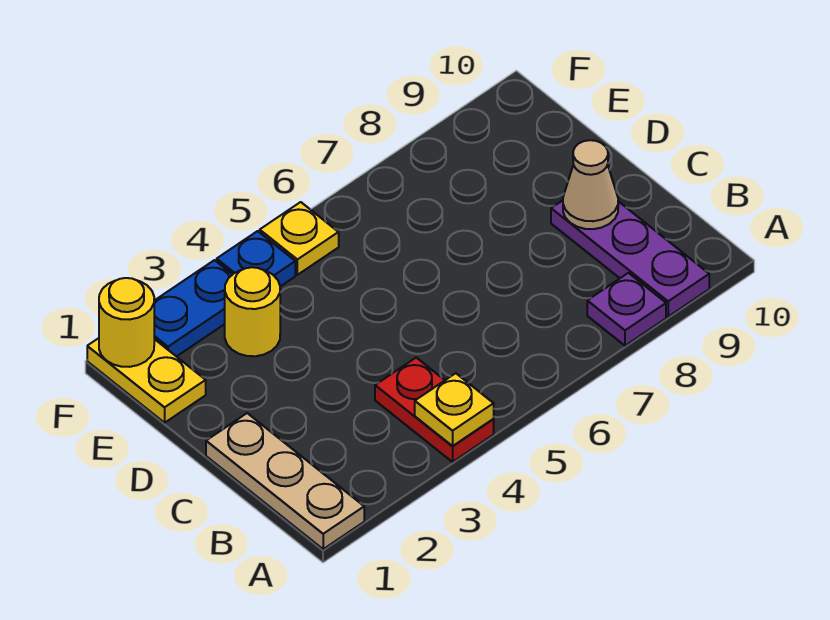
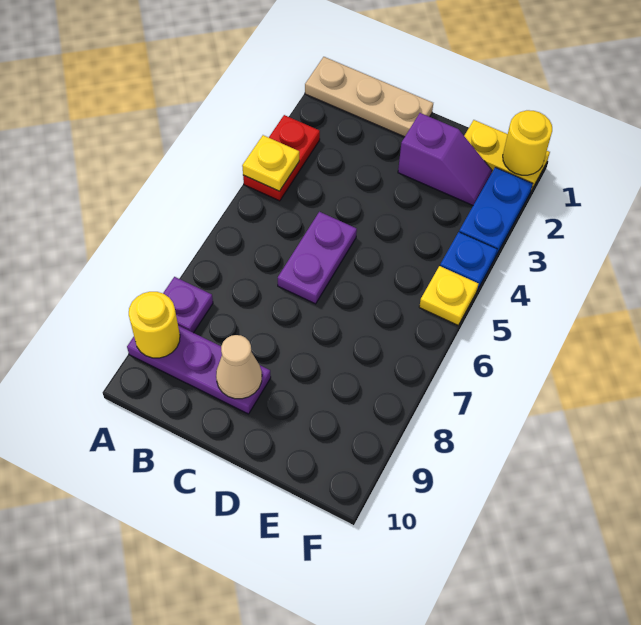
red plate A4:B4 level 1 -> red plate A3:A4 level 1
none -> purple plate C5:C6 level 1
none -> purple slope D2:E2 level 1 top D
yellow round brick E3 level 1 -> yellow round brick A9 level 2

